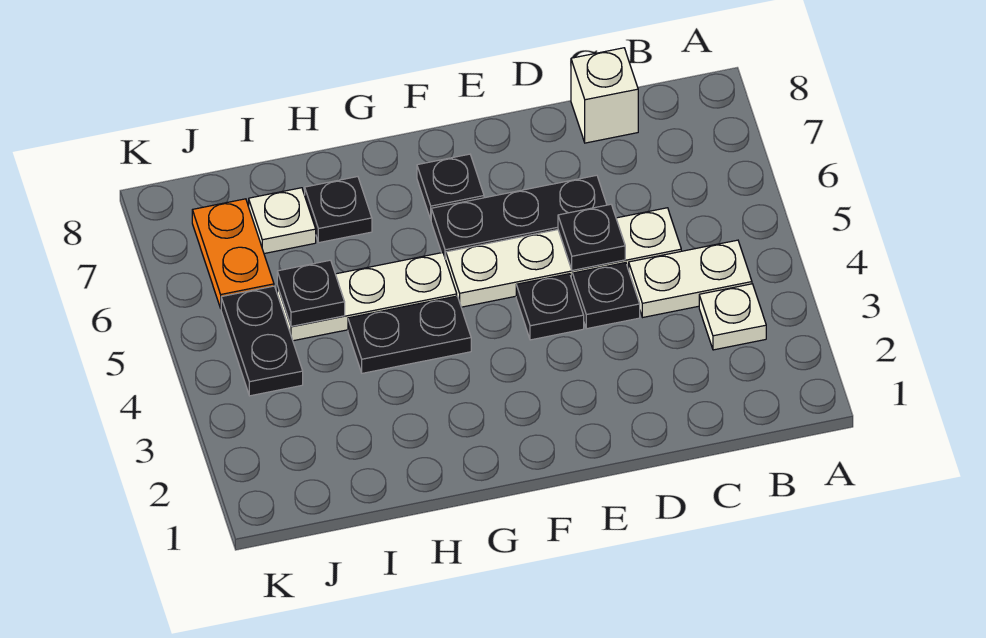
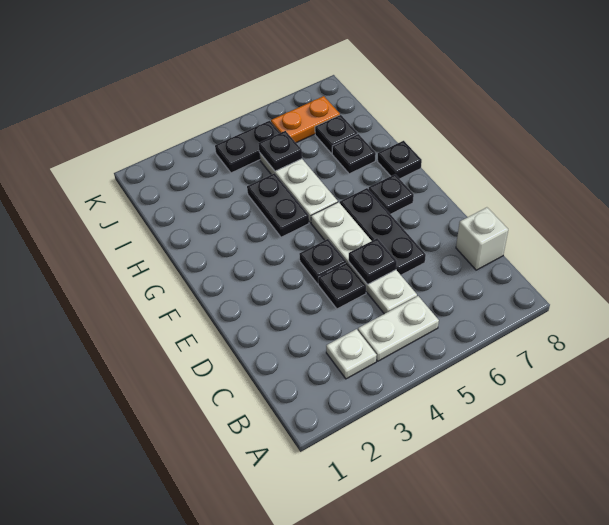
white plate B4:C4 level 1 -> white plate B4:B5 level 1
none -> black plate G8 level 1
white plate I7 level 1 -> black plate I7 level 1

